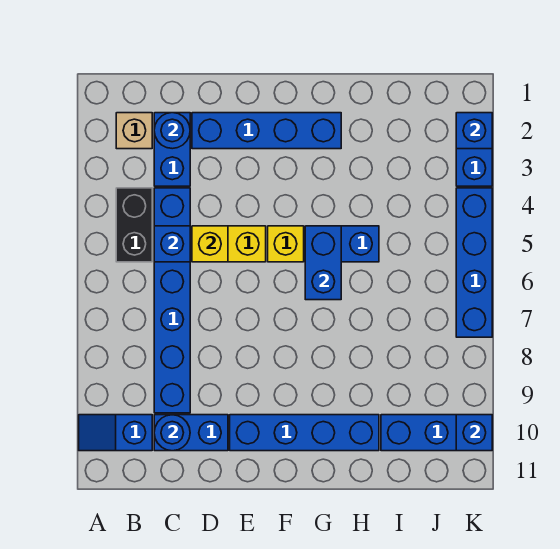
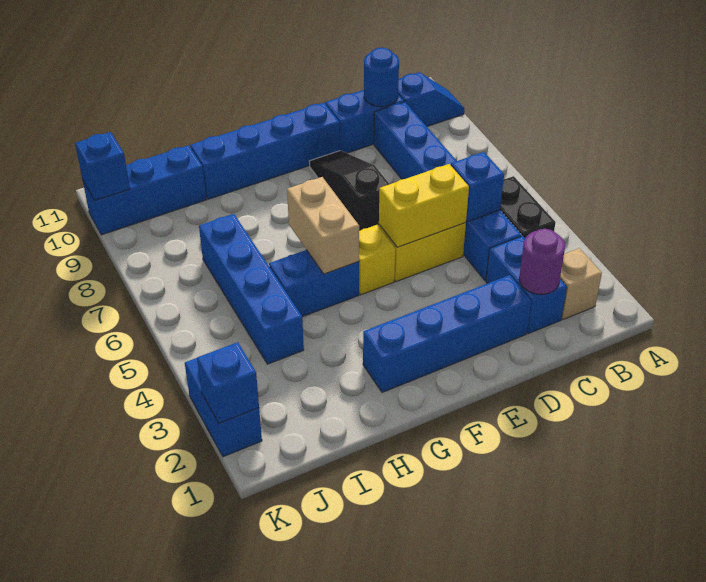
blue round brick C2 level 2 -> purple round brick C2 level 2
yellow brick D5 level 2 -> yellow brick D5:E5 level 2
none -> black slope E7:E9 level 1 top 7
blue brick G5:G6 level 2 -> tan brick G5:G6 level 2
blue brick K4:K7 level 1 -> blue brick I4:I7 level 1

